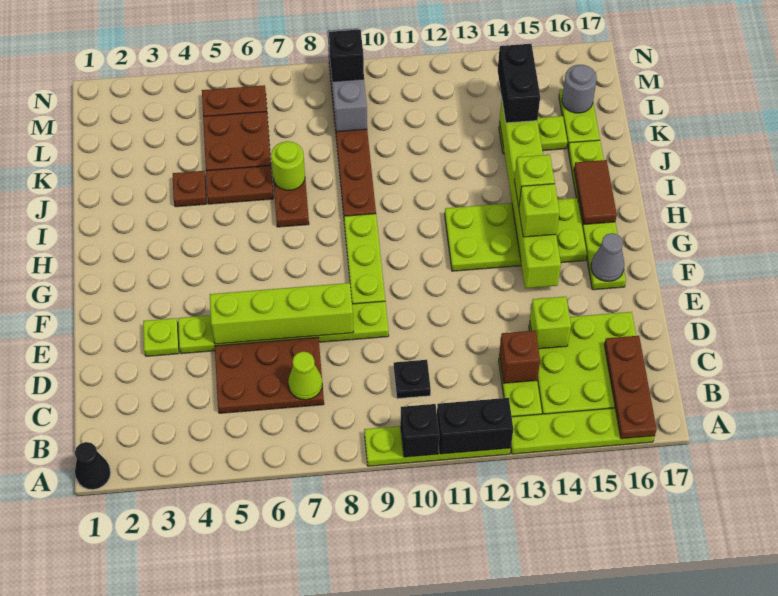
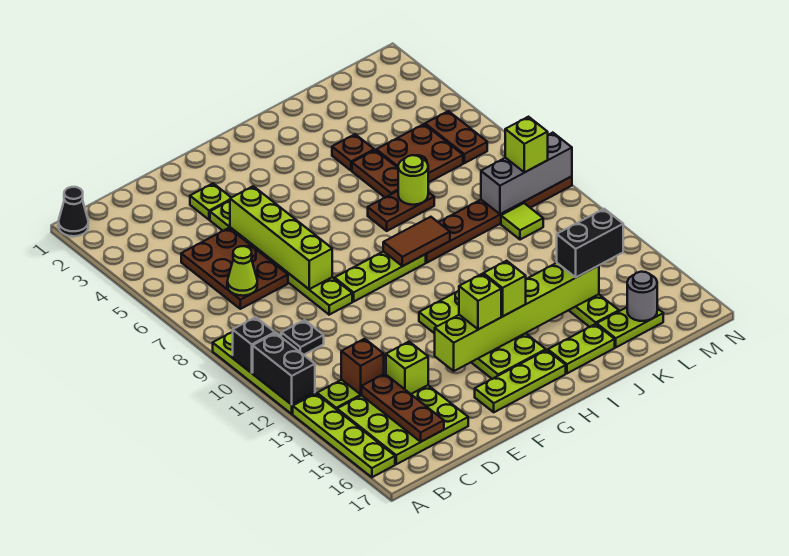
brown plate A16:C16 level 2 -> brown plate C14:C16 level 2
grey cone F16 level 2 -> none
brown tile H16:I16 level 2 -> brown tile H9:I9 level 2
none -> lime tile L10 level 1
black brick M9 level 3 -> lime brick M9 level 3

